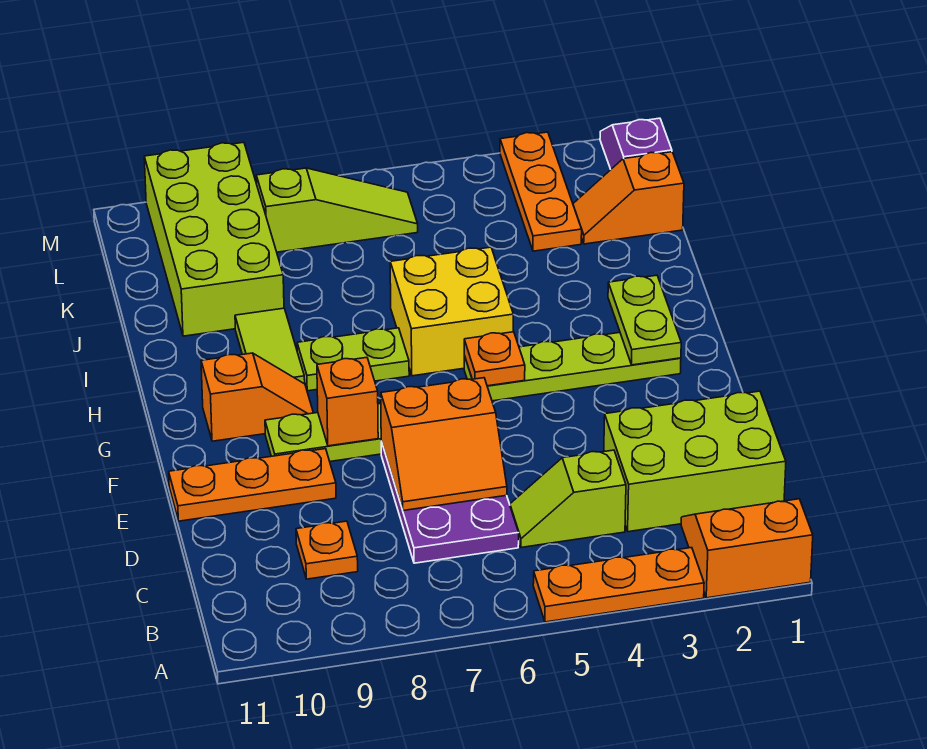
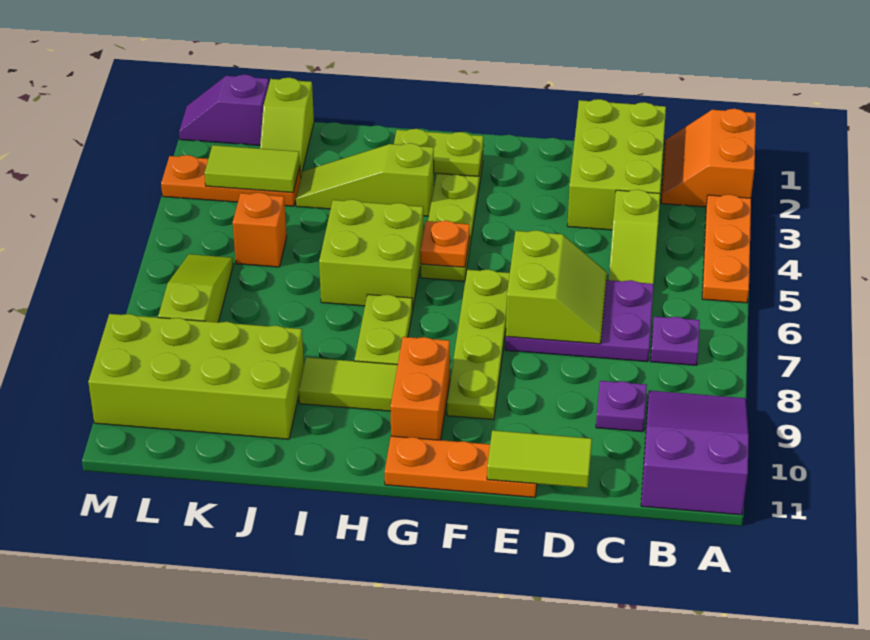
none -> purple slope A9:B11 level 1 top 11
none -> purple plate B7 level 1
orange plate C9 level 1 -> purple plate C9 level 1
orange slope D6:E7 level 2 top E -> lime slope D6:E7 level 2 top E
none -> lime tile D11:E11 level 2
orange plate E9:E11 level 1 -> orange plate E11:G11 level 1
orange brick F8 level 2 -> orange brick K5 level 1
orange slope G9:G10 level 1 top 10 -> orange brick G9:G10 level 1
none -> lime slope H3:J3 level 1 top H
yellow brick H5:I6 level 1 -> lime brick H5:I6 level 1
orange slope K1:K2 level 1 top 1 -> lime slope K1:K2 level 1 top 1
none -> lime tile K3:L3 level 2

